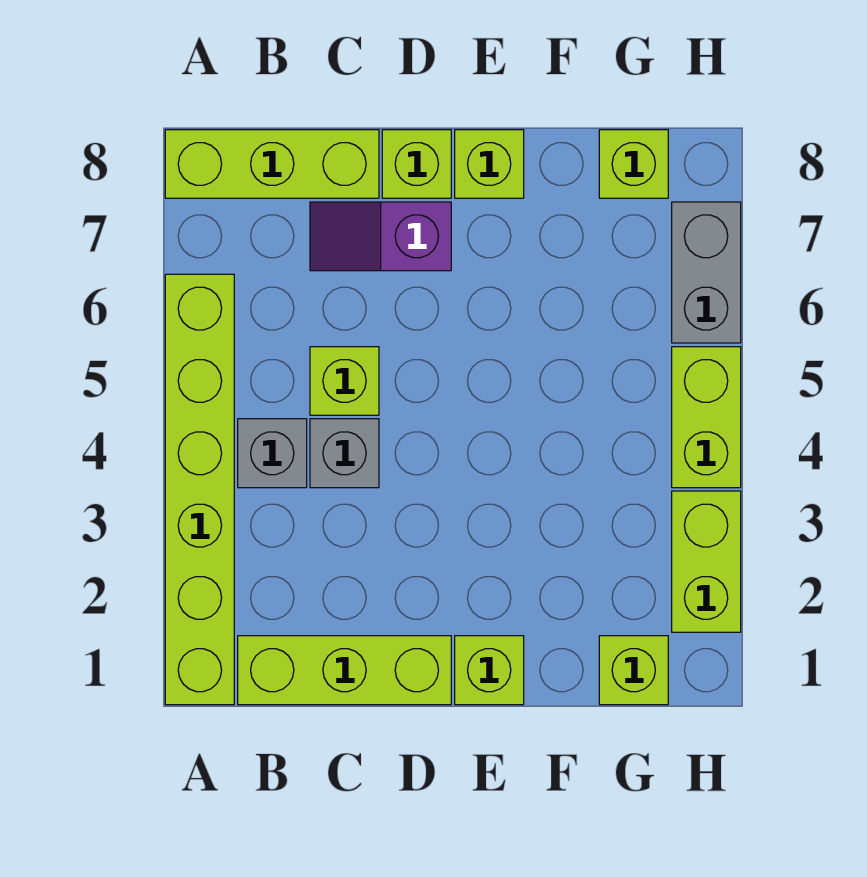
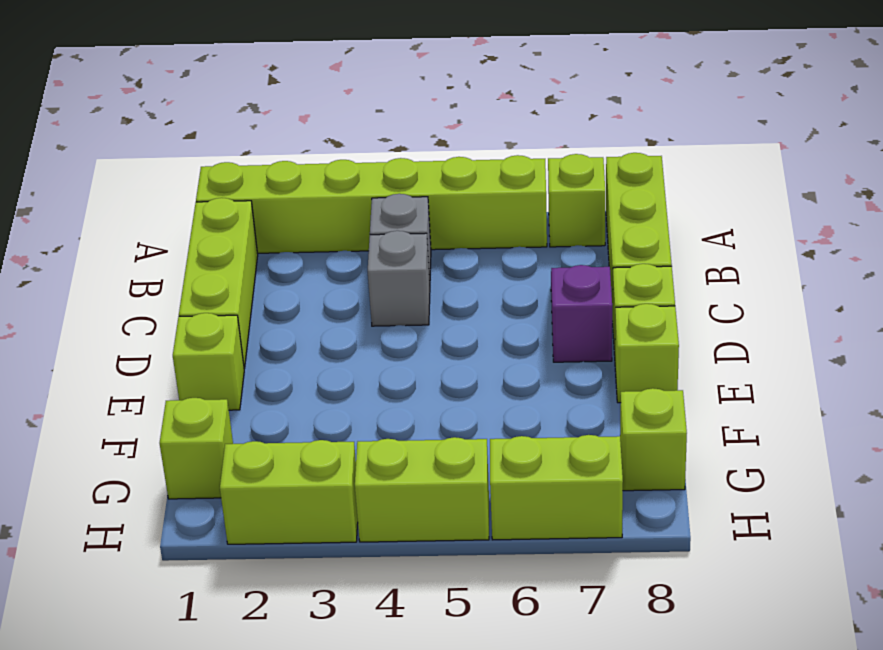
lime brick C5 level 1 -> lime brick A7 level 1
grey brick H6:H7 level 1 -> lime brick H6:H7 level 1

